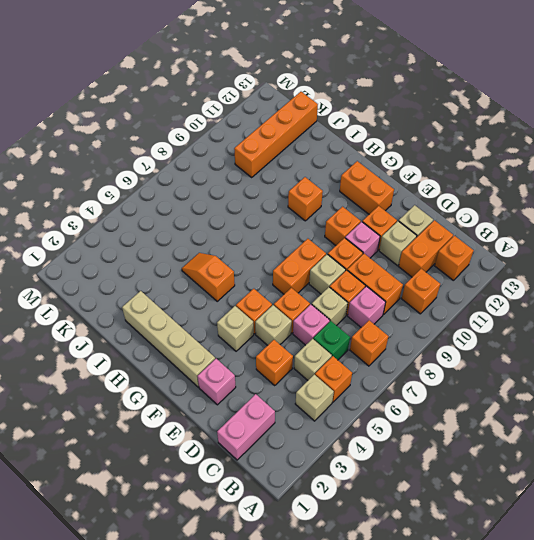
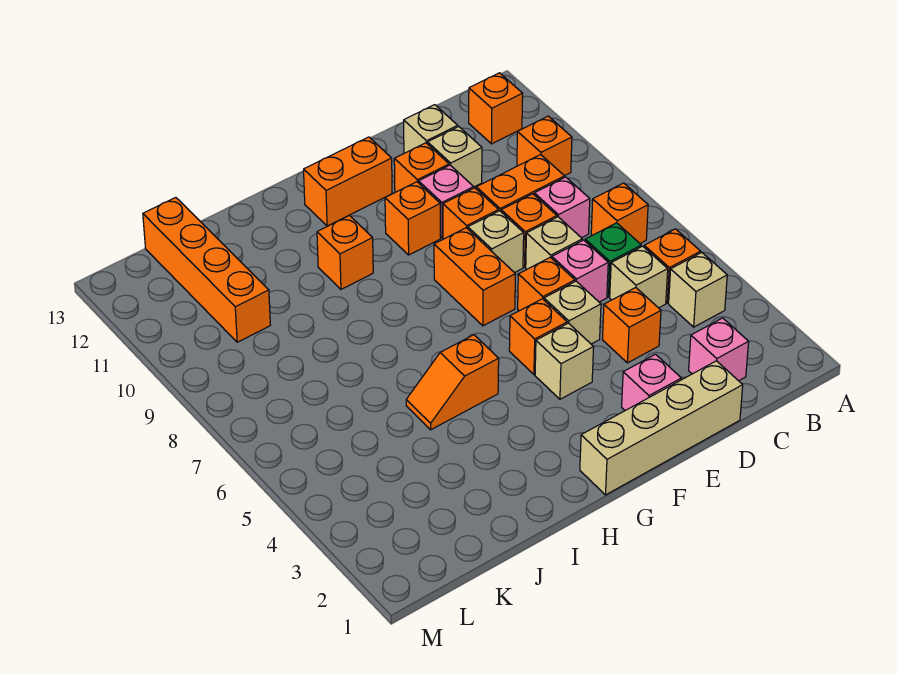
pink brick C1:C2 level 1 -> pink brick C2 level 1
orange brick C11:C12 level 1 -> none
tan brick F2:I2 level 1 -> tan brick D1:G1 level 1

